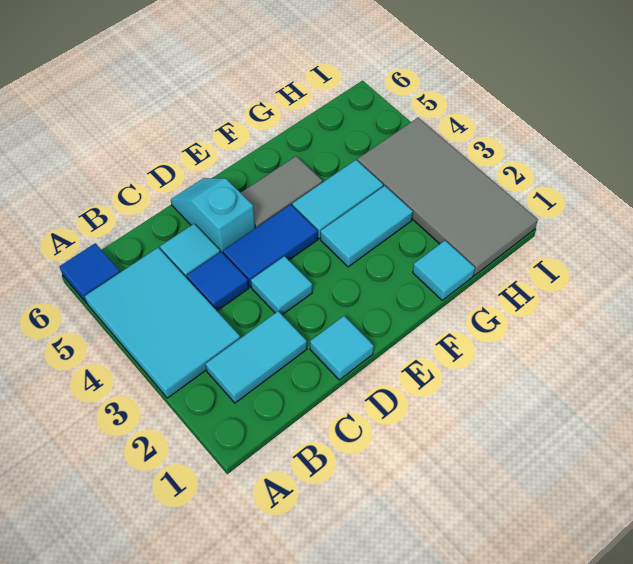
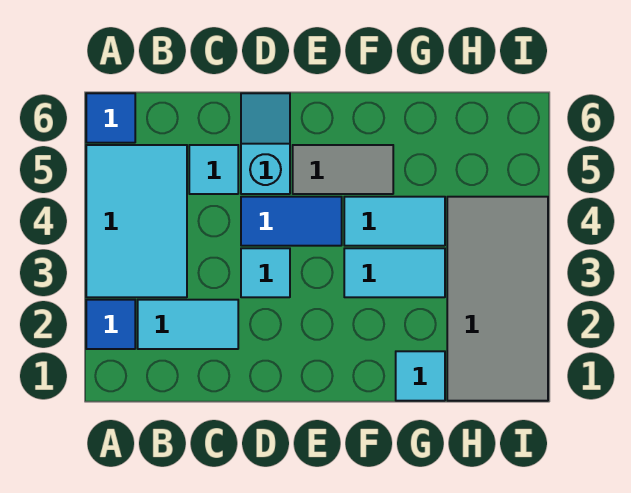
blue tile C4 level 1 -> blue tile A2 level 1
cyan tile D1 level 1 -> none

